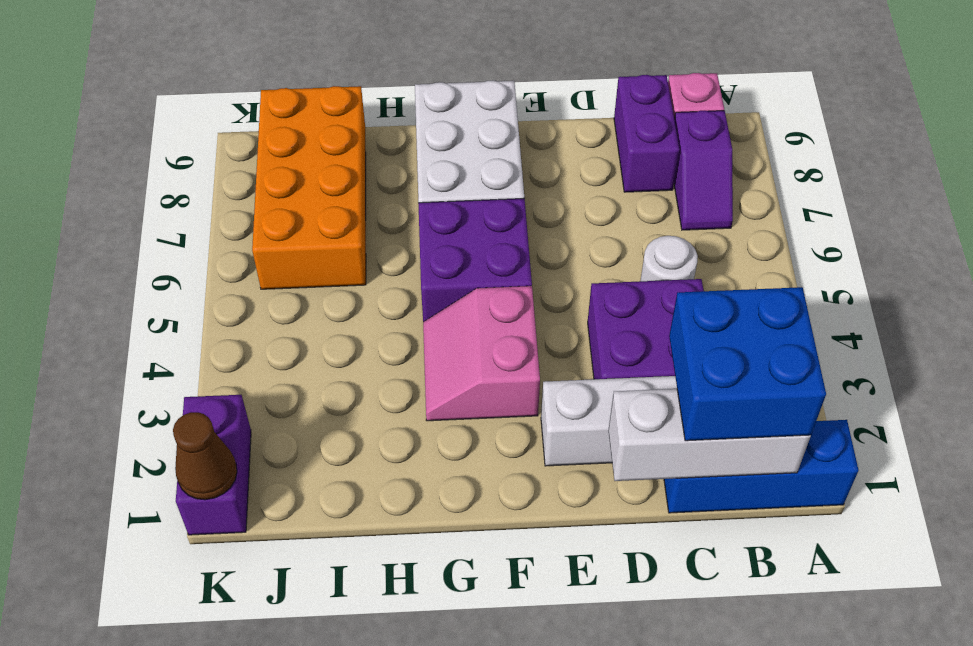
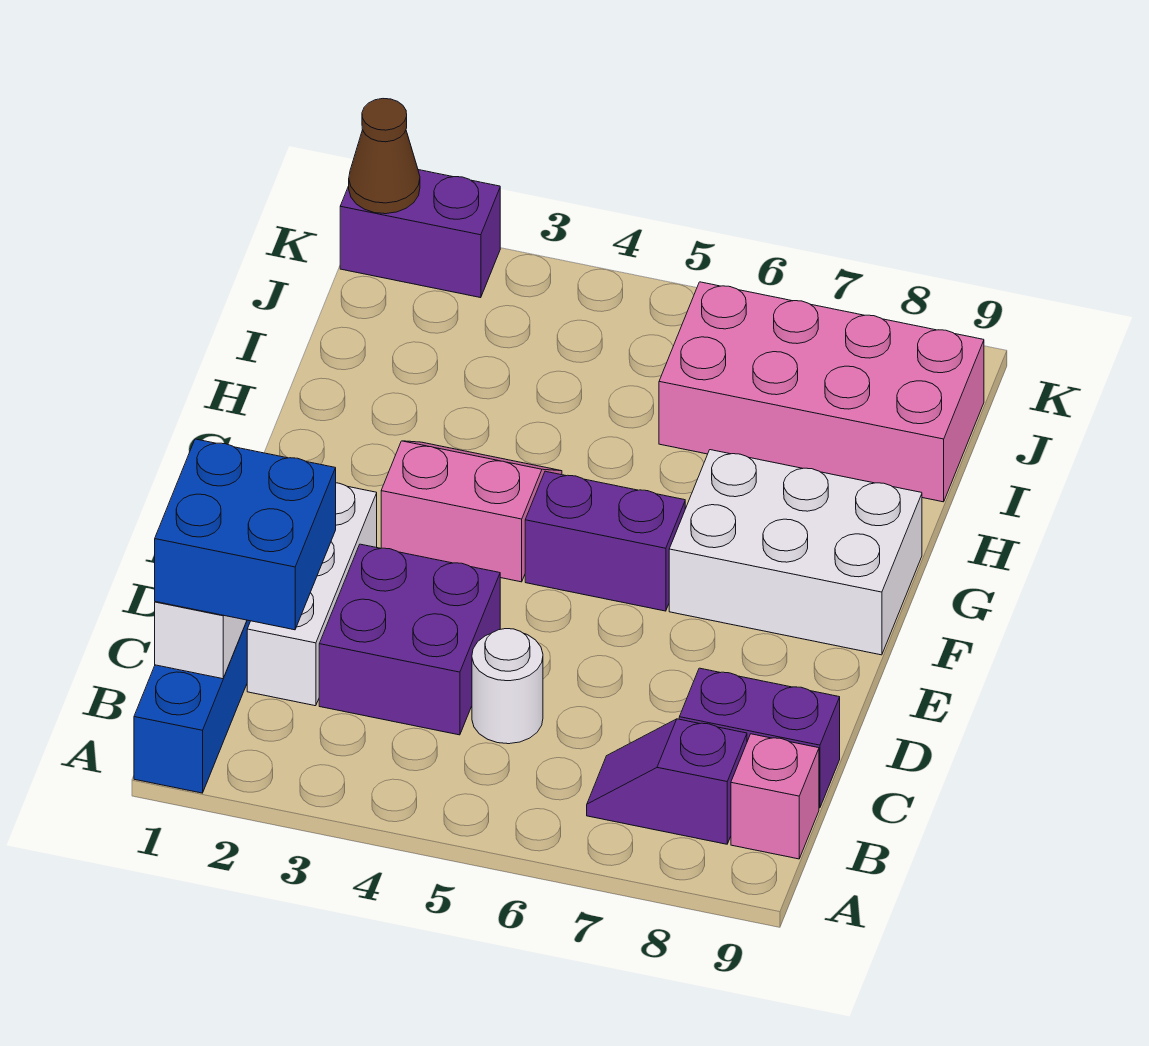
purple brick F5:G6 level 1 -> purple brick F5:F6 level 1
orange brick I6:J9 level 1 -> pink brick I6:J9 level 1

